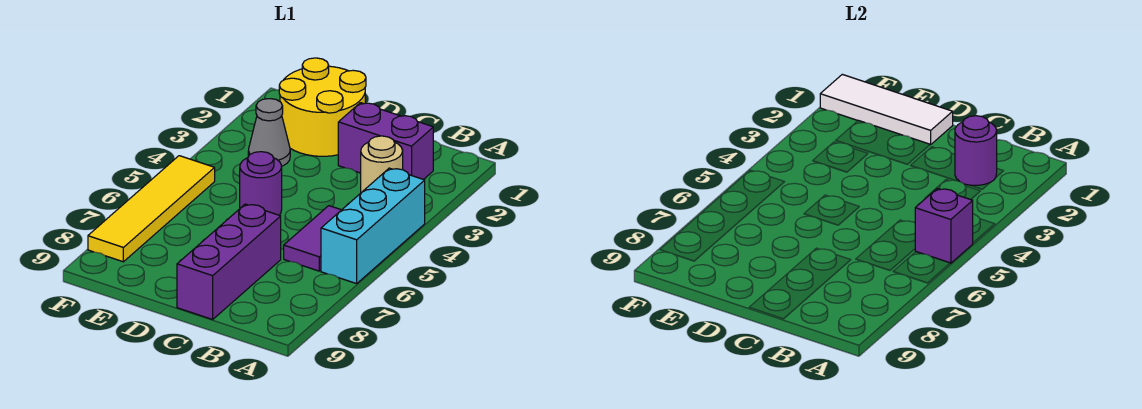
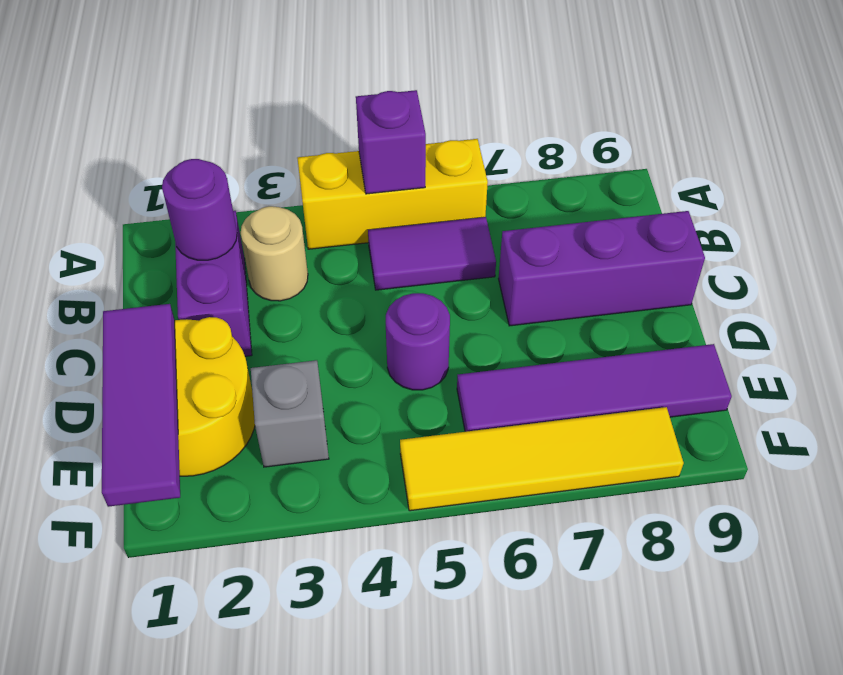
cyan brick A4:A6 level 1 -> yellow brick A4:A6 level 1
white tile D1:F1 level 2 -> purple tile D1:F1 level 2
grey cone E3 level 1 -> grey brick E3 level 1
none -> purple tile E6:E9 level 1

